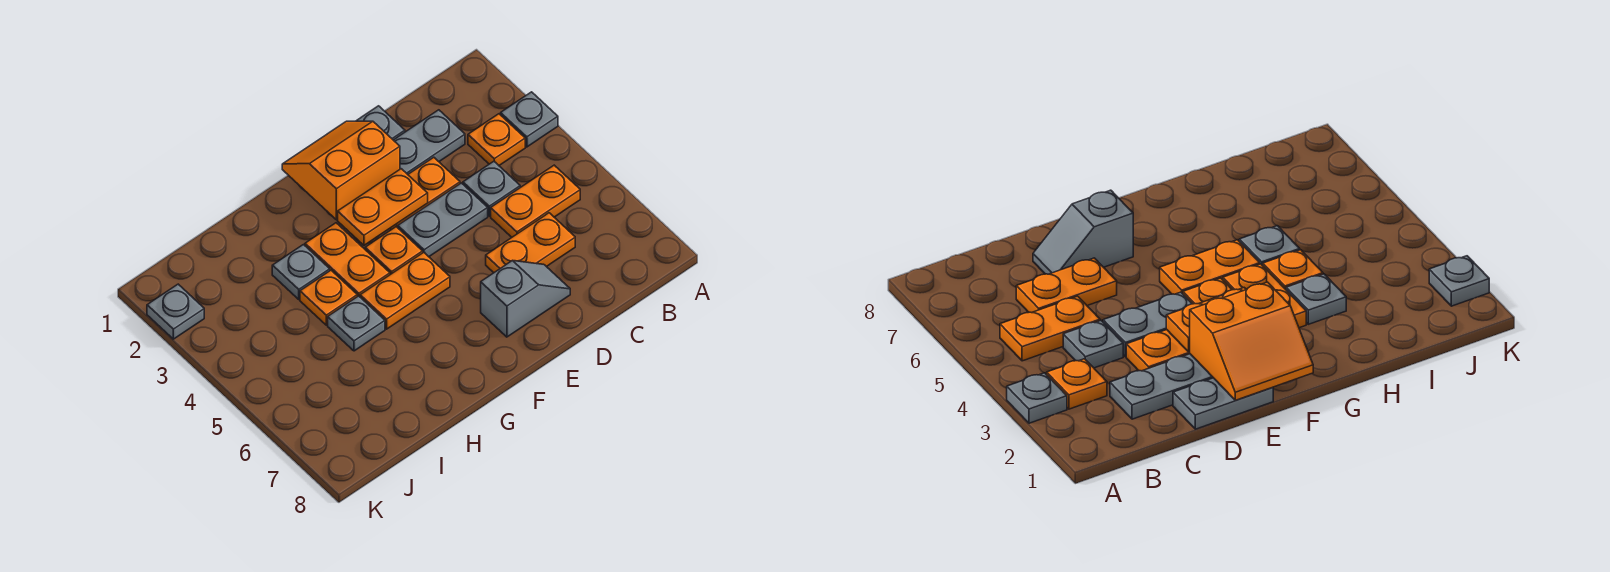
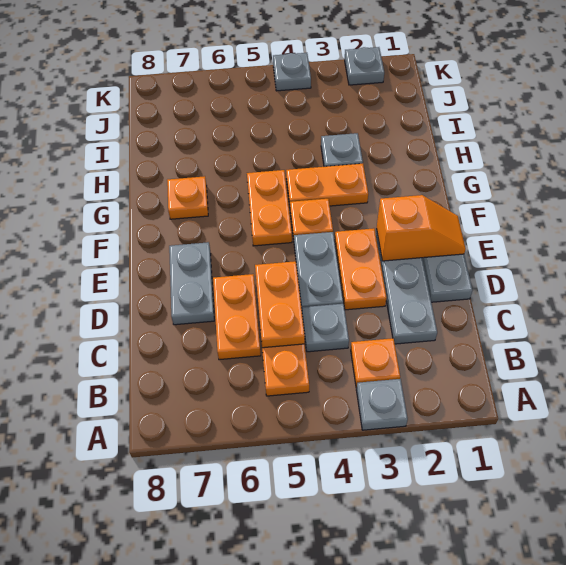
grey slope D7:E7 level 1 top E -> grey plate D7:E7 level 1
orange slope E1:F2 level 2 top 2 -> orange slope E1:E2 level 2 top 2
orange plate E3:F3 level 2 -> orange plate C5:D5 level 2
orange plate H4 level 1 -> orange plate G7 level 1
grey plate H5 level 1 -> grey plate K4 level 1

